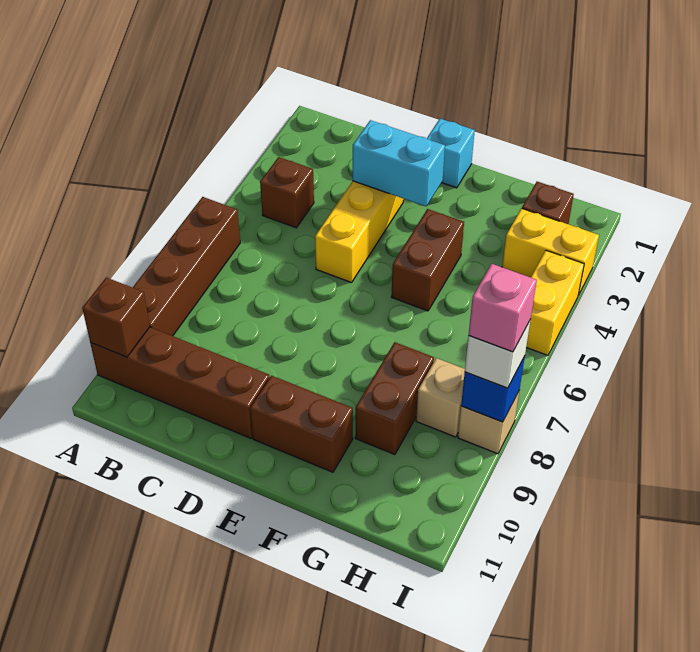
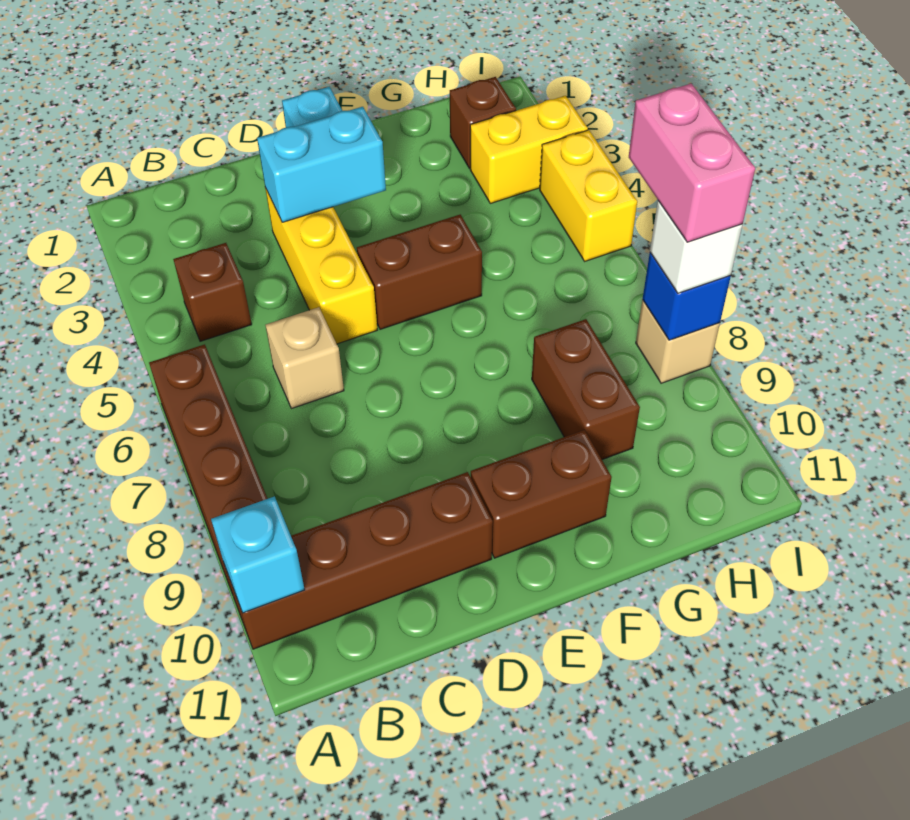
brown brick A10 level 2 -> cyan brick A10 level 2
brown brick F4:F5 level 1 -> brown brick E5:F5 level 1
tan brick H8 level 1 -> tan brick C6 level 1
pink brick I8 level 4 -> pink brick I7:I8 level 4

